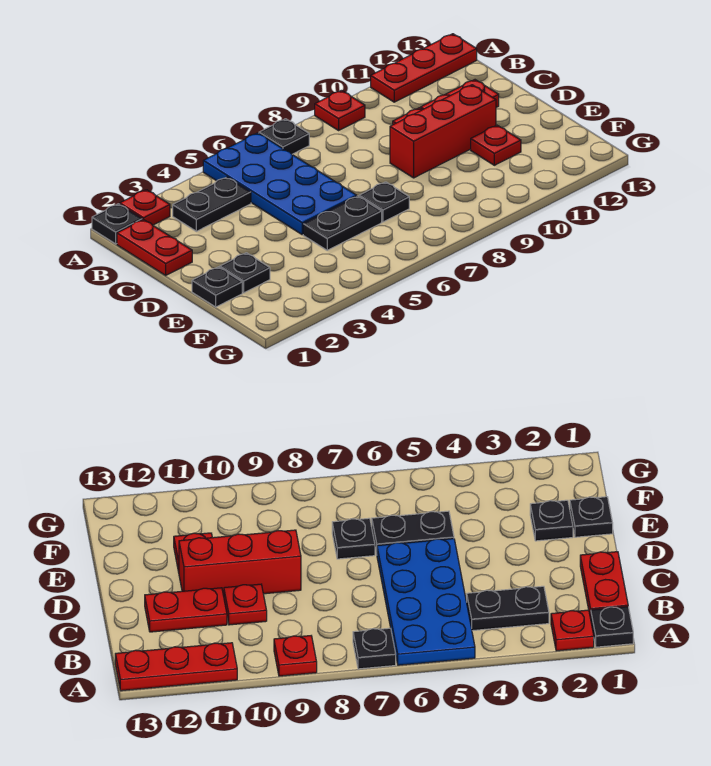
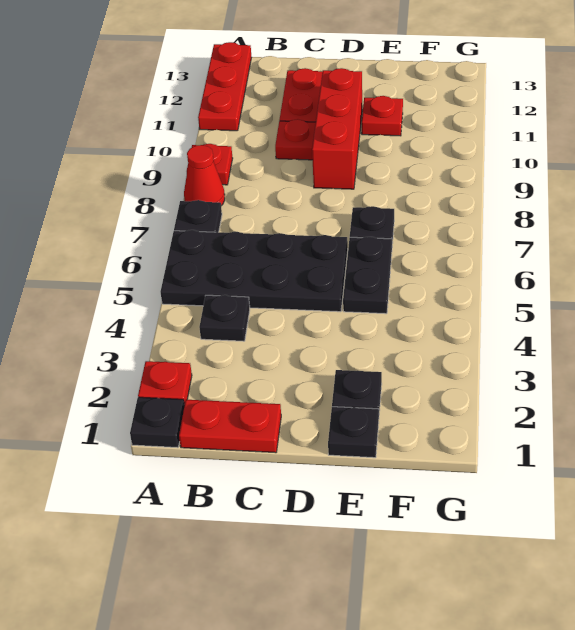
blue plate A5:D6 level 1 -> black plate A5:D6 level 1
none -> red cone A8 level 1
black plate B3:B4 level 1 -> black plate B4 level 1

